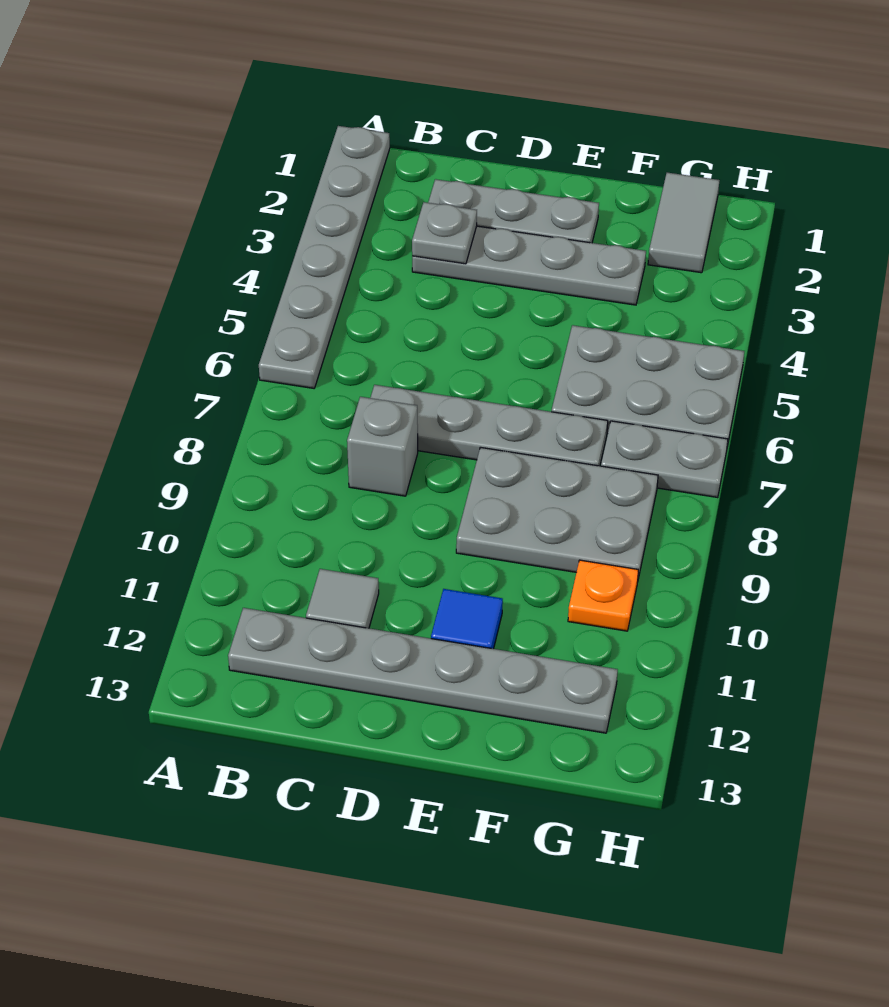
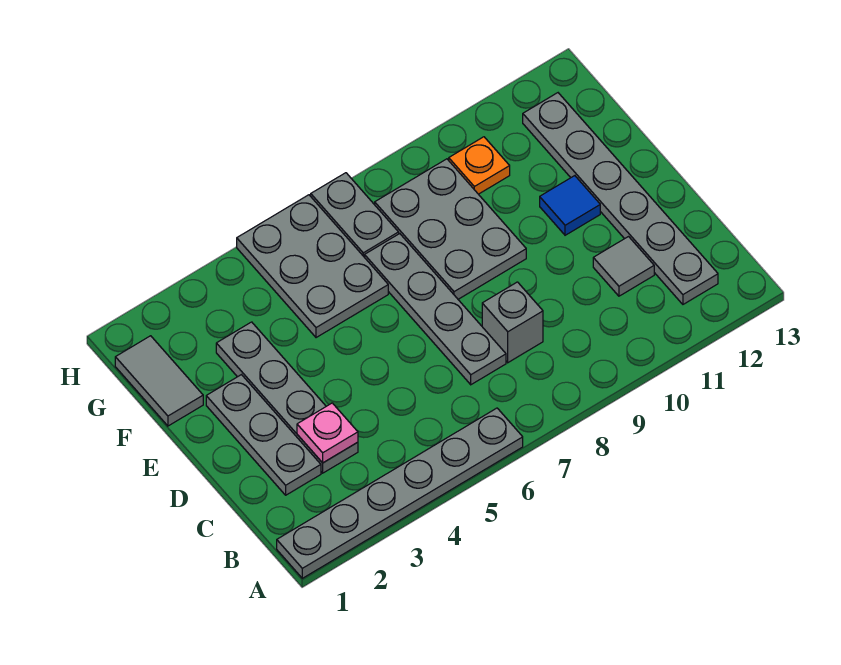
grey plate C3 level 2 -> pink plate C3 level 2
grey tile G1:G2 level 1 -> grey tile F1:G1 level 1

